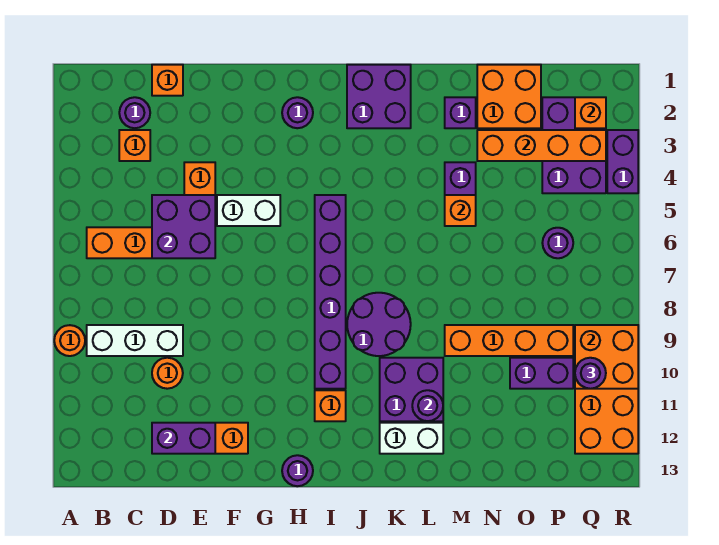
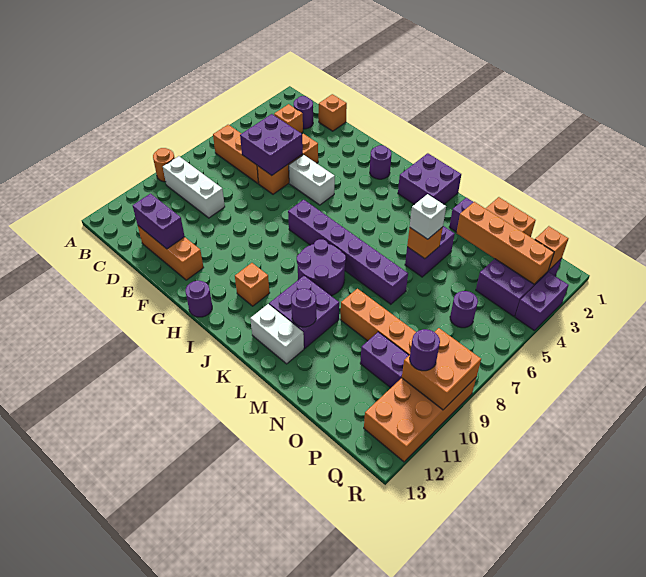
orange round brick D10 level 1 -> none
purple brick I5:I10 level 1 -> purple brick H7:M7 level 1
none -> white brick M5 level 3

